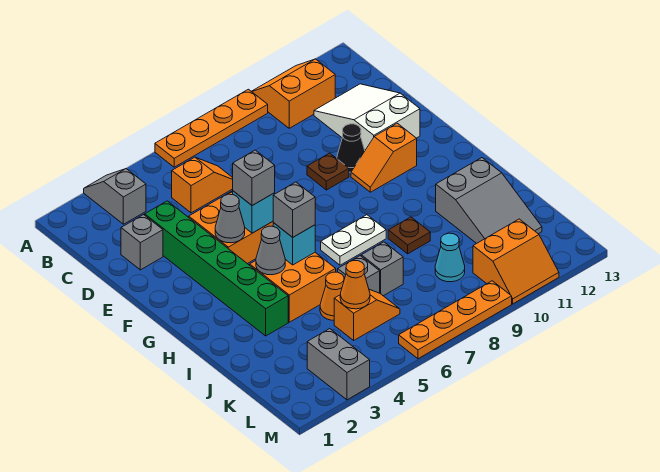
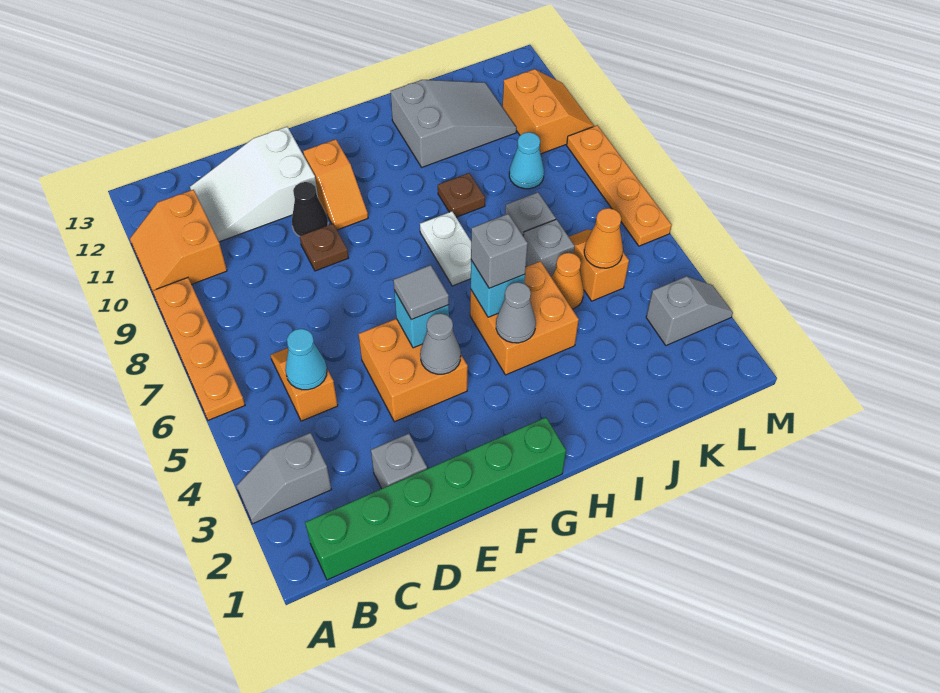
none -> cyan cone C5 level 2
green brick D3:I3 level 1 -> green brick B1:G1 level 1
grey brick F5 level 3 -> grey tile F5 level 3
grey brick L3:M3 level 1 -> grey slope L3:M3 level 1 top L

